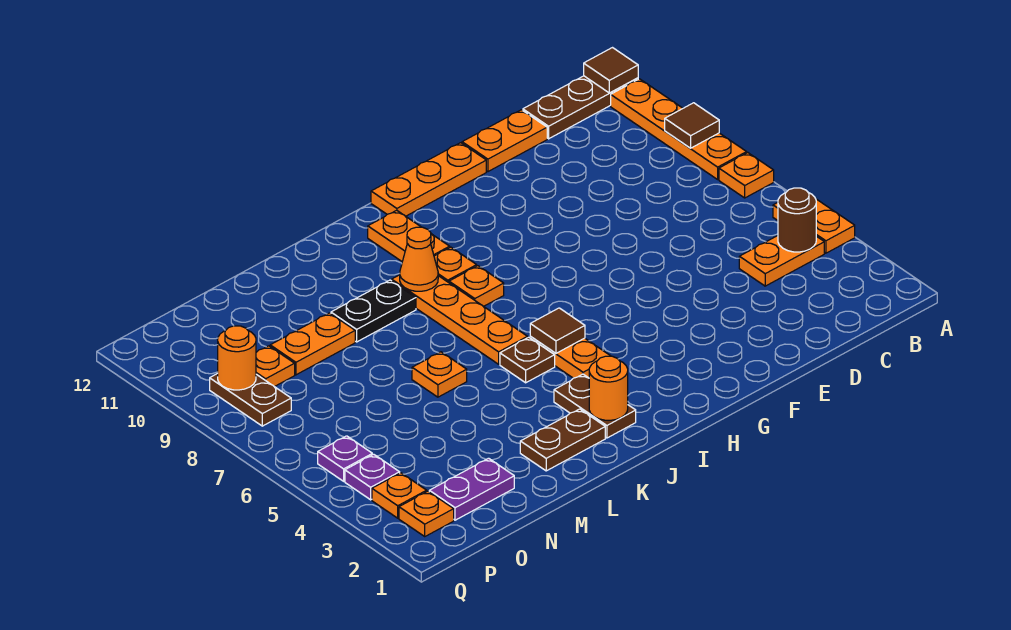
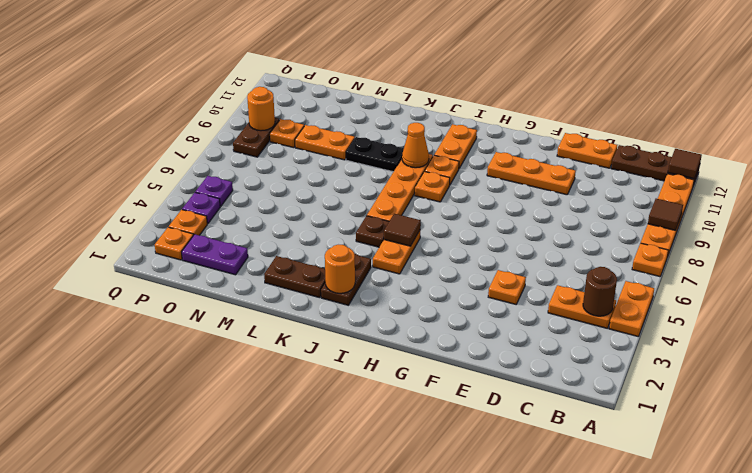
orange plate F12:H12 level 1 -> orange plate E10:G10 level 1
orange plate L6 level 1 -> orange plate E4 level 1

